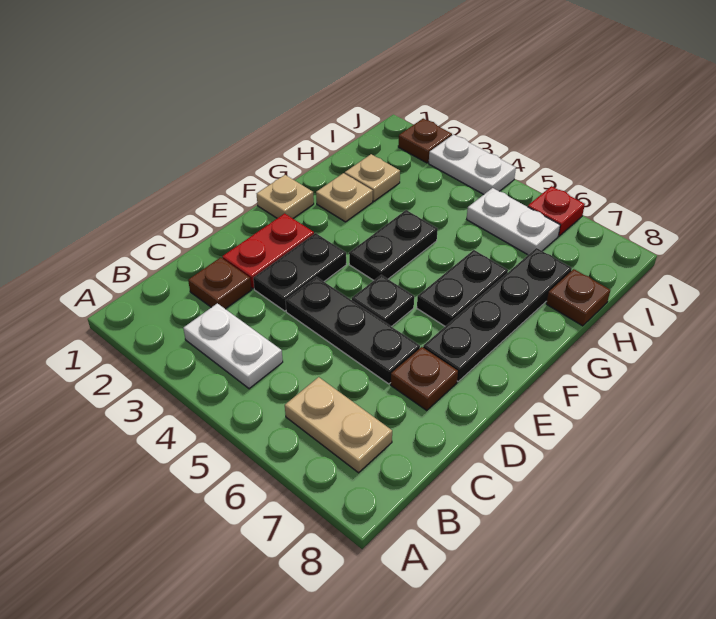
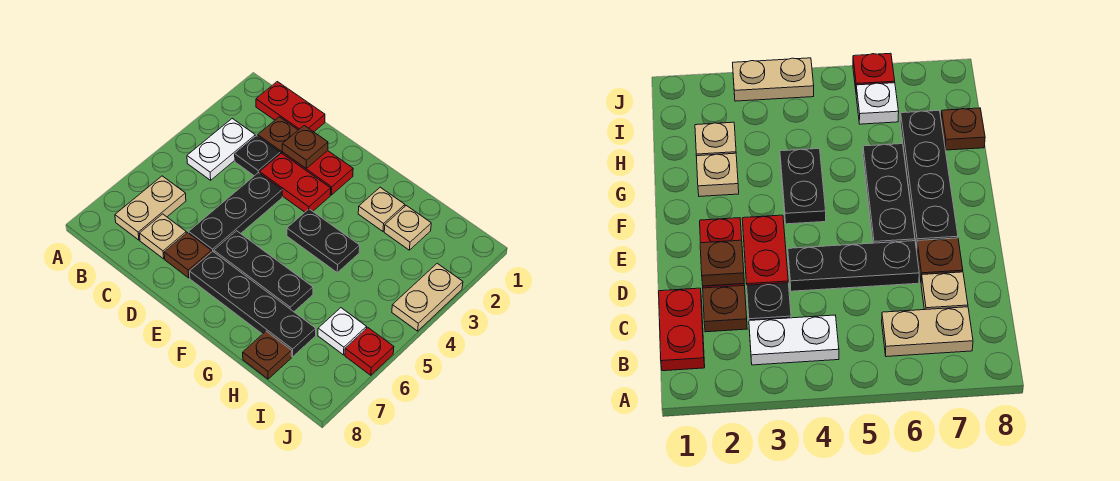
none -> red plate B1:C1 level 1
black plate D3:E3 level 1 -> red plate D3:E3 level 1
black plate E5 level 1 -> black plate C3 level 1
tan plate F1 level 1 -> tan plate C7 level 1
black plate F6:G6 level 1 -> black plate E6:G6 level 1
white plate I5:I6 level 1 -> white plate I6 level 1
brown plate J2 level 1 -> brown plate D2 level 2
white plate J3:J4 level 1 -> tan plate J3:J4 level 1

